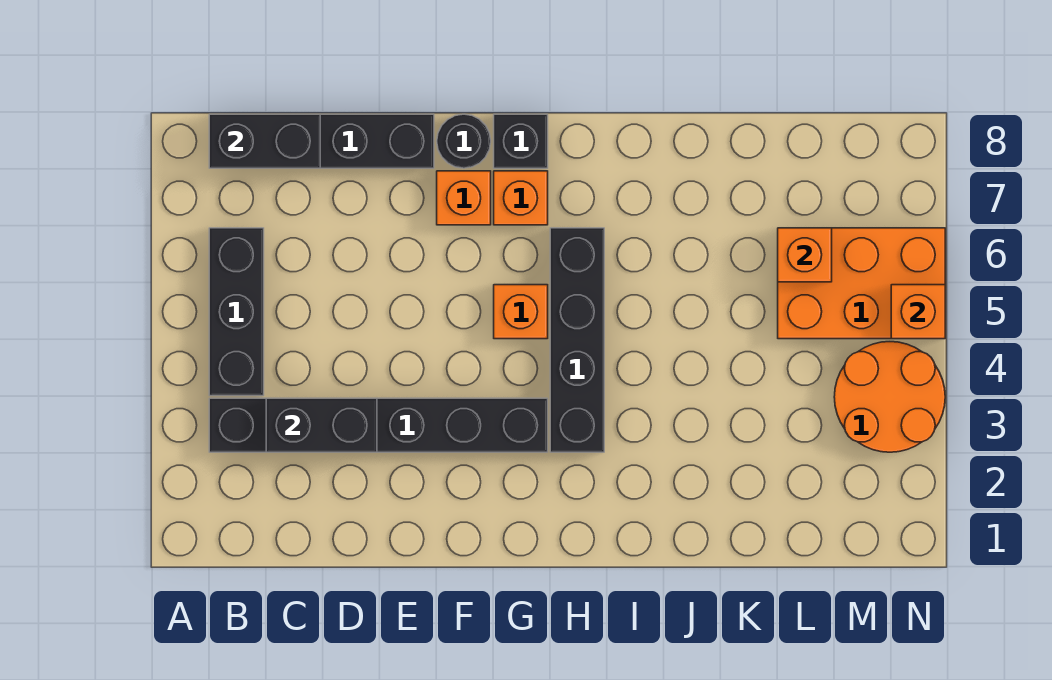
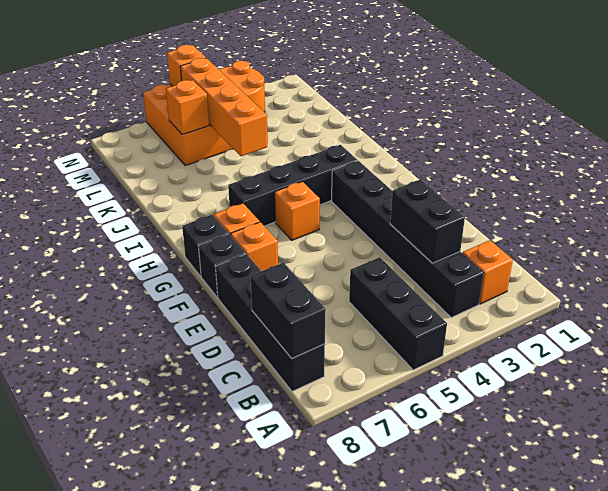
none -> orange brick B2 level 1
black brick B4:B6 level 1 -> black brick A5:C5 level 1
black round brick F8 level 1 -> black brick F8 level 1
none -> orange brick J5:M5 level 2

